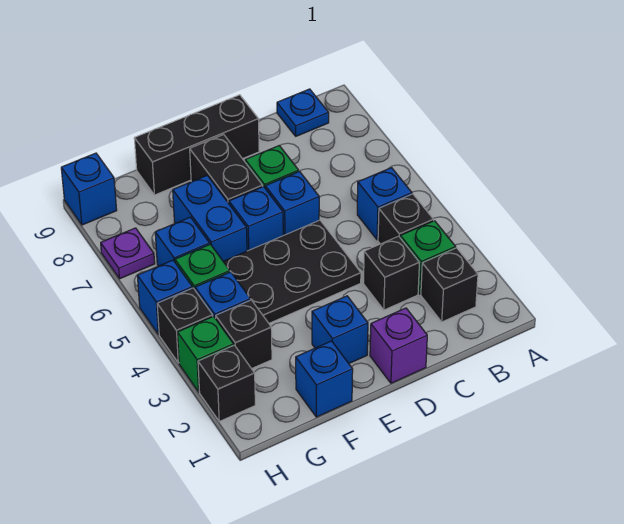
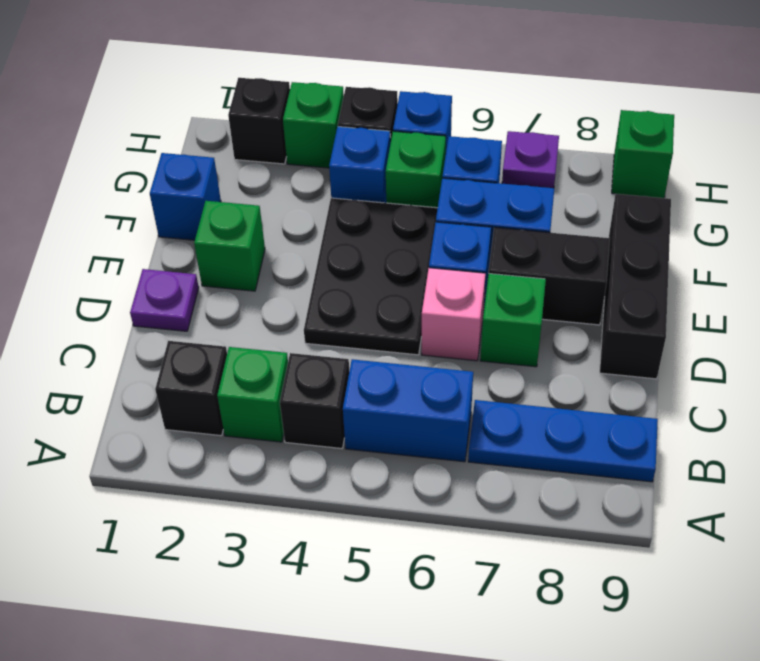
blue brick B5 level 1 -> blue brick B5:B6 level 1
blue plate B9 level 1 -> blue plate B7:B9 level 1
black brick C3 level 1 -> none
purple brick D1 level 1 -> purple plate D1 level 1
blue brick D6 level 1 -> pink brick D6 level 1
blue brick E2 level 1 -> green brick E2 level 1
black brick G3 level 1 -> none
blue brick H9 level 1 -> green brick H9 level 1

